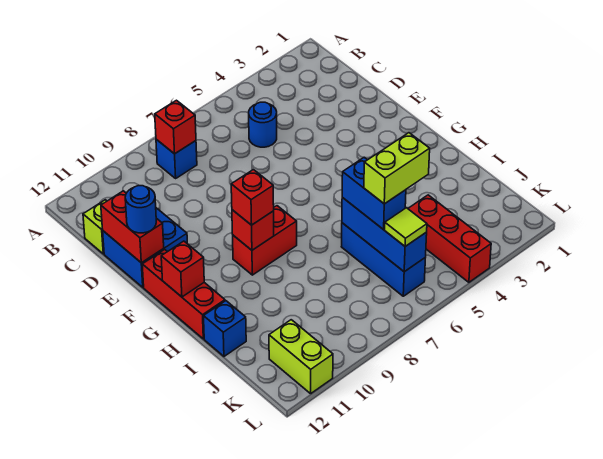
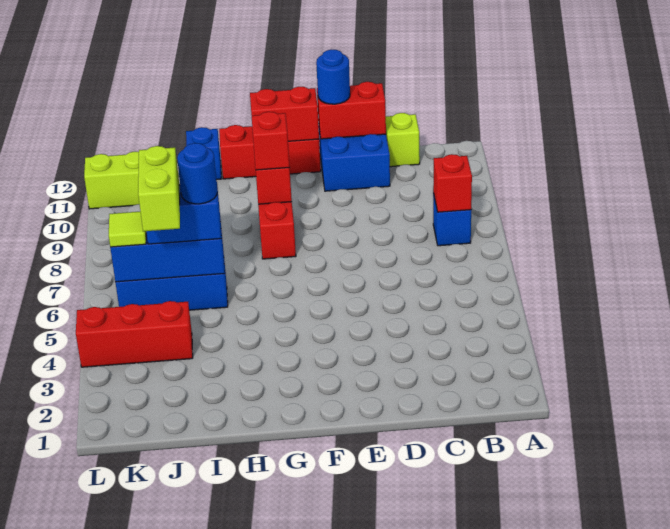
blue round brick C5 level 1 -> blue round brick I6 level 4
red brick G12 level 2 -> red brick F12:G12 level 2

